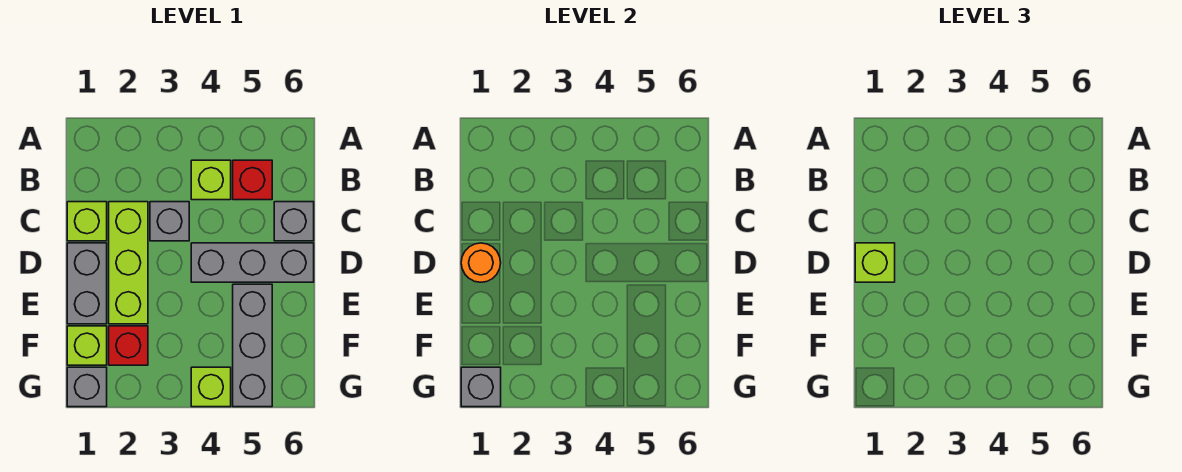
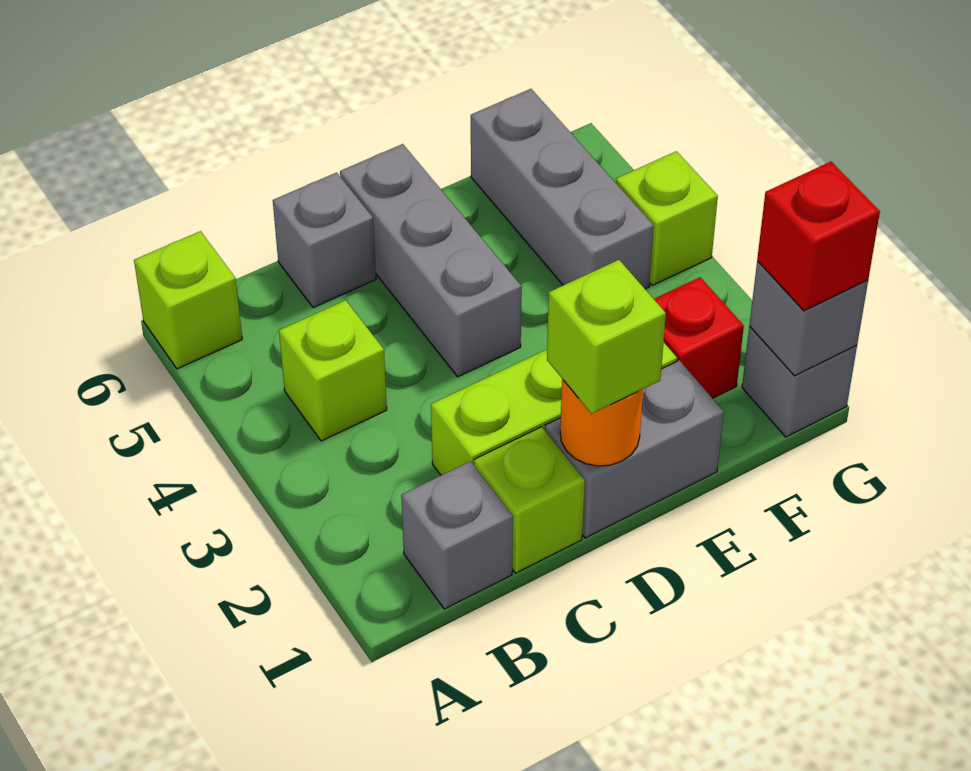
red brick B5 level 1 -> red brick G1 level 3
grey brick C3 level 1 -> grey brick B1 level 1
grey brick E5:G5 level 1 -> grey brick F4:F6 level 1
lime brick F1 level 1 -> lime brick A6 level 1

